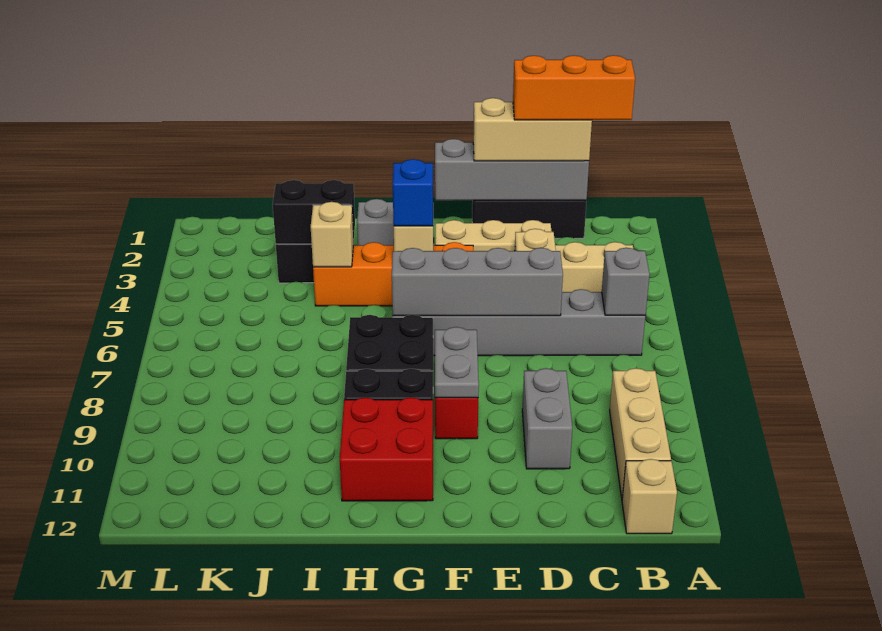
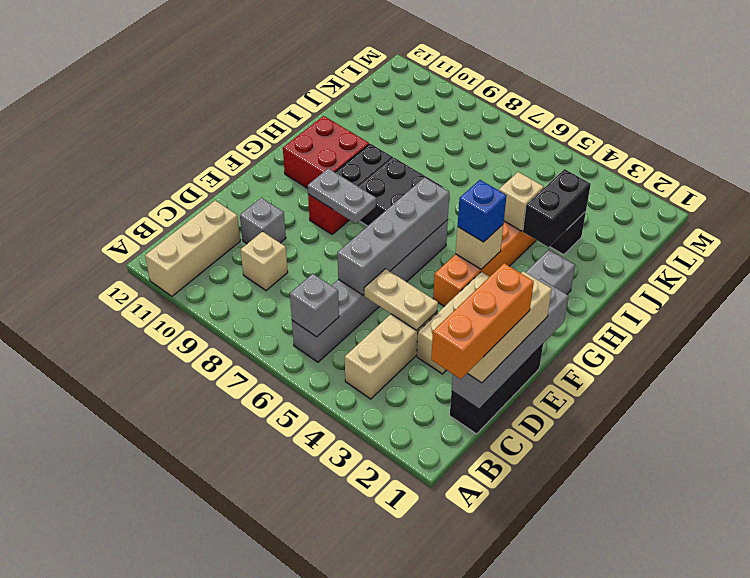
tan brick B9:B11 level 1 -> tan brick A11:C11 level 1
tan brick B12 level 1 -> tan brick C9 level 1
grey brick D9:D10 level 1 -> grey brick D10 level 1

